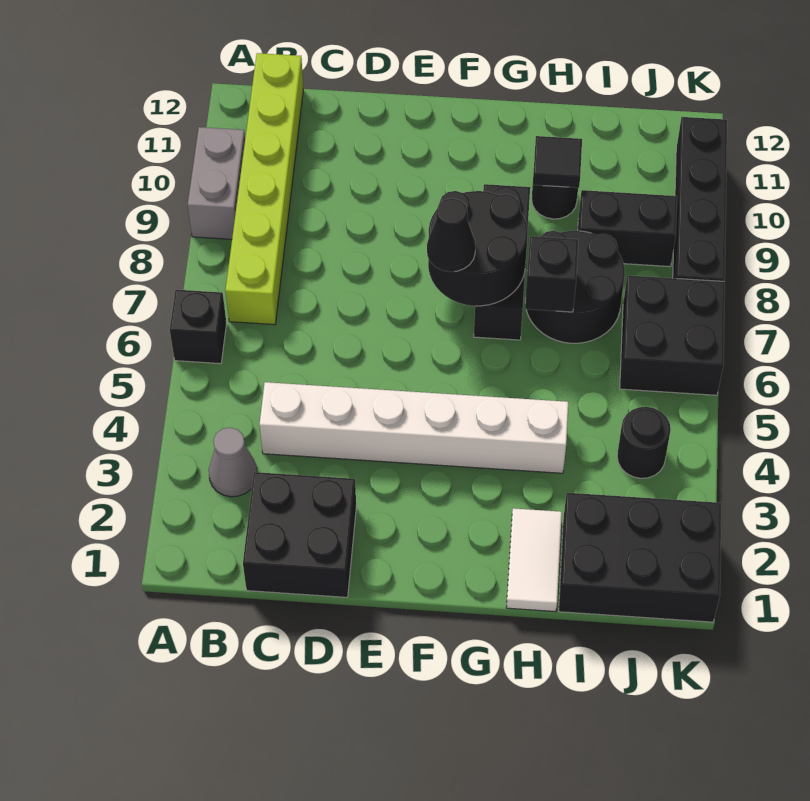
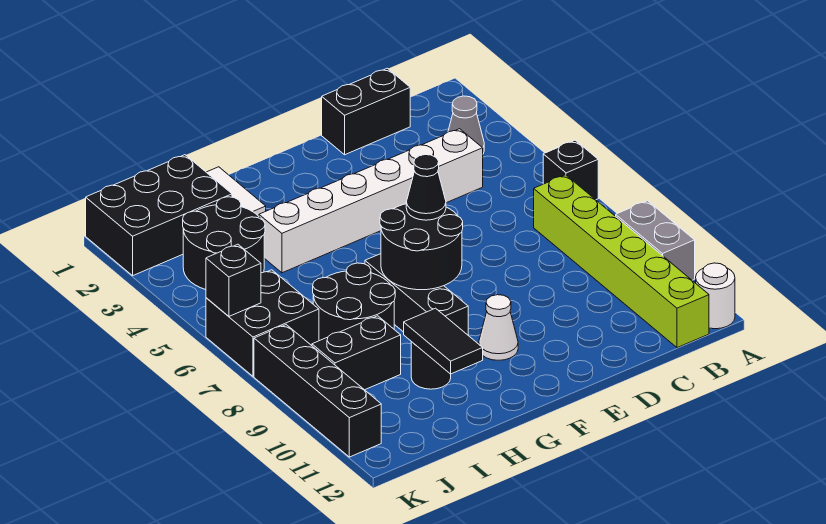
none -> white round brick A12 level 1
black brick C1:D2 level 1 -> black brick C1:D1 level 1
none -> white cone F10 level 1
black brick H7 level 2 -> black brick K6 level 2
black tile H10 level 2 -> black tile H10:H11 level 2
black round brick J4 level 1 -> black round brick I3:J4 level 1

